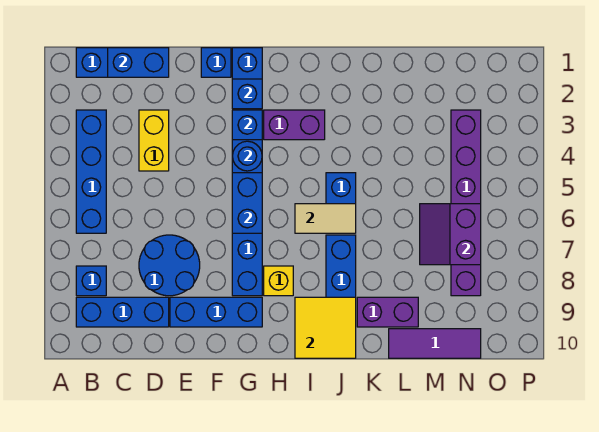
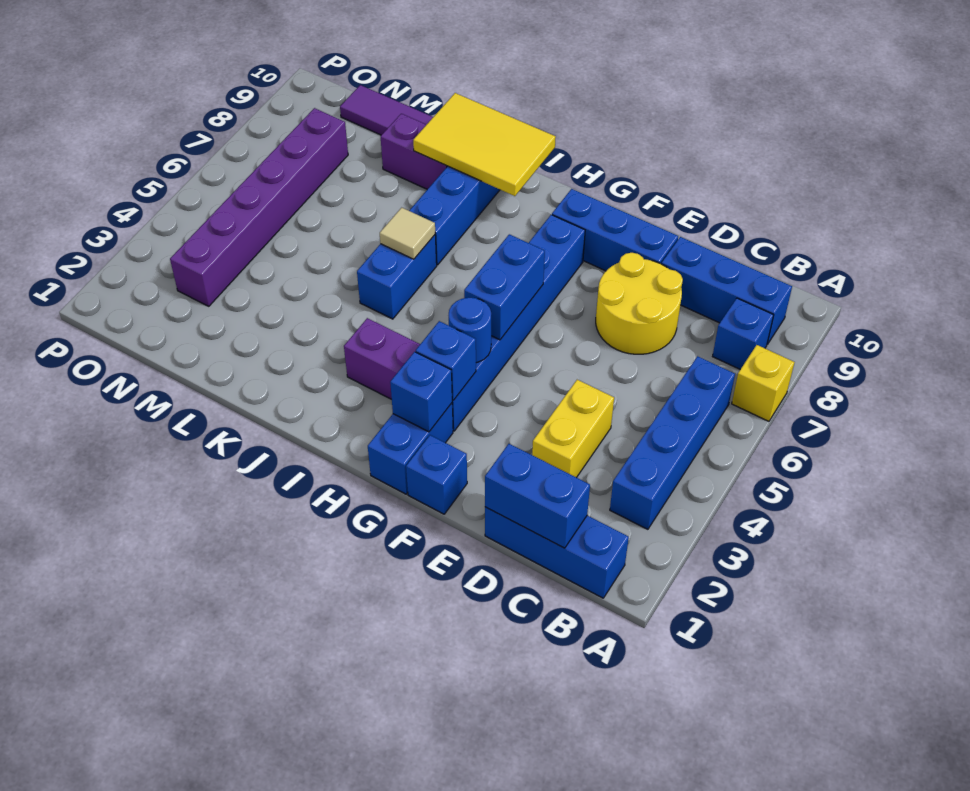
blue round brick D7:E8 level 1 -> yellow round brick D7:E8 level 1
yellow brick H8 level 1 -> yellow brick A7 level 1
tan tile I6:J6 level 2 -> tan tile J6 level 2
yellow tile I9:J10 level 2 -> yellow tile I9:K10 level 2
purple slope M6:N7 level 2 top N -> none

